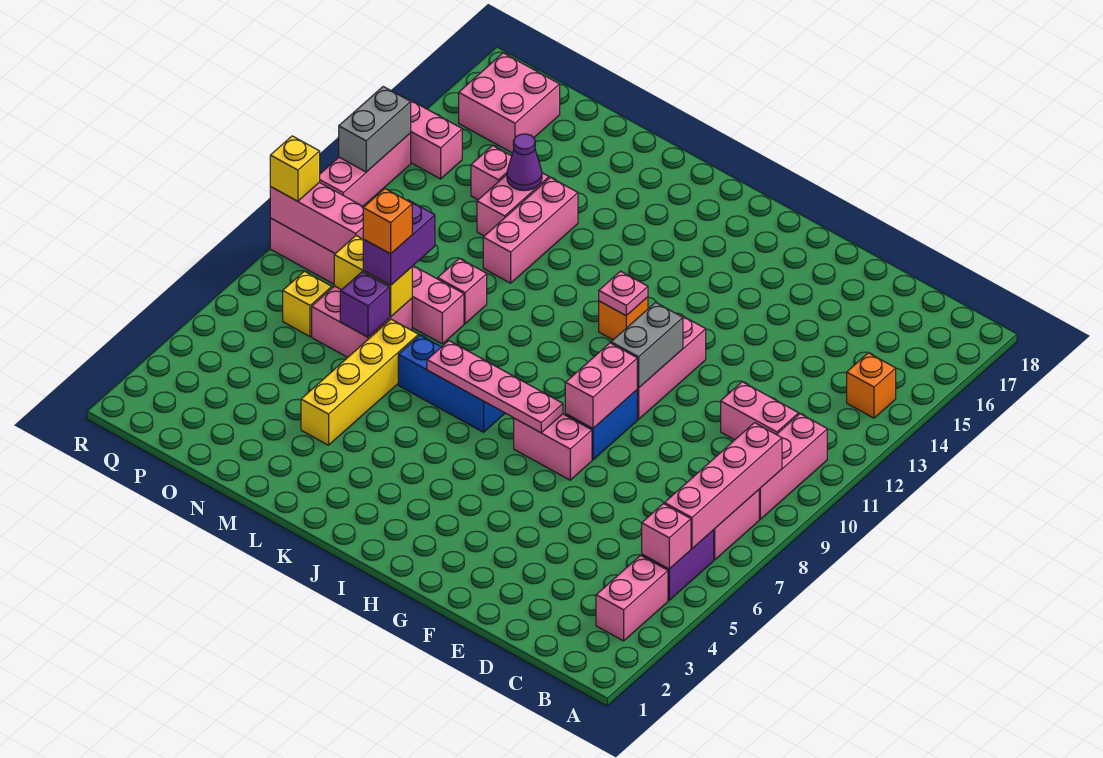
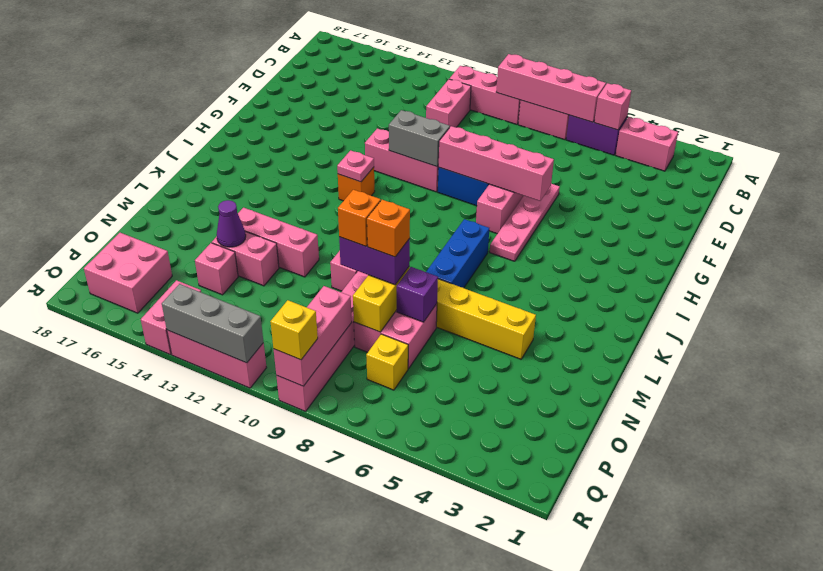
orange brick B14 level 1 -> orange brick N9 level 4
pink brick G8:G9 level 2 -> pink brick G6:G9 level 2
pink plate H7:K7 level 2 -> pink plate F6:I6 level 1
grey brick R12:R13 level 2 -> grey brick R11:R13 level 2

